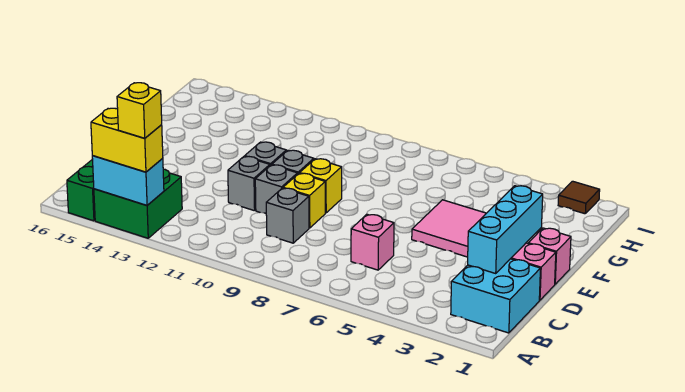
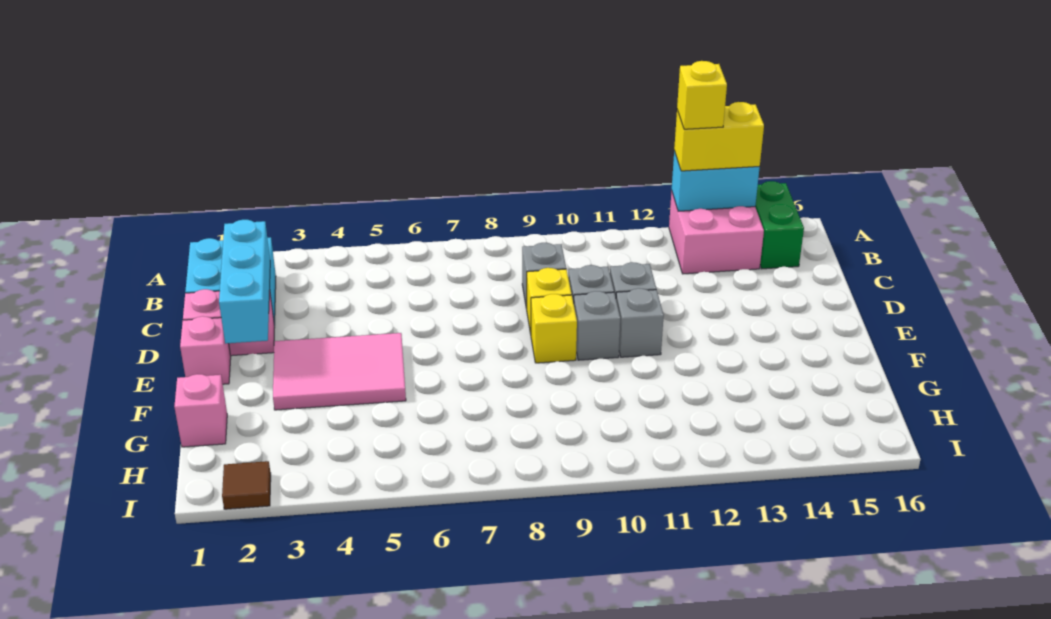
green brick A13:B14 level 1 -> pink brick A13:B14 level 1
pink brick C6 level 1 -> pink brick G1 level 1

